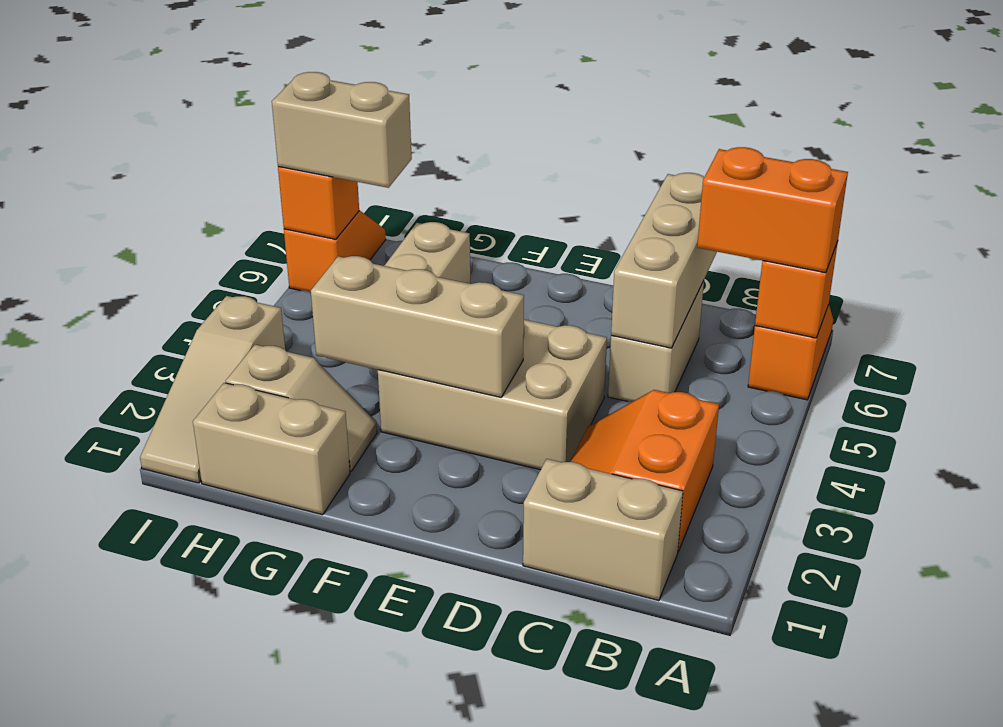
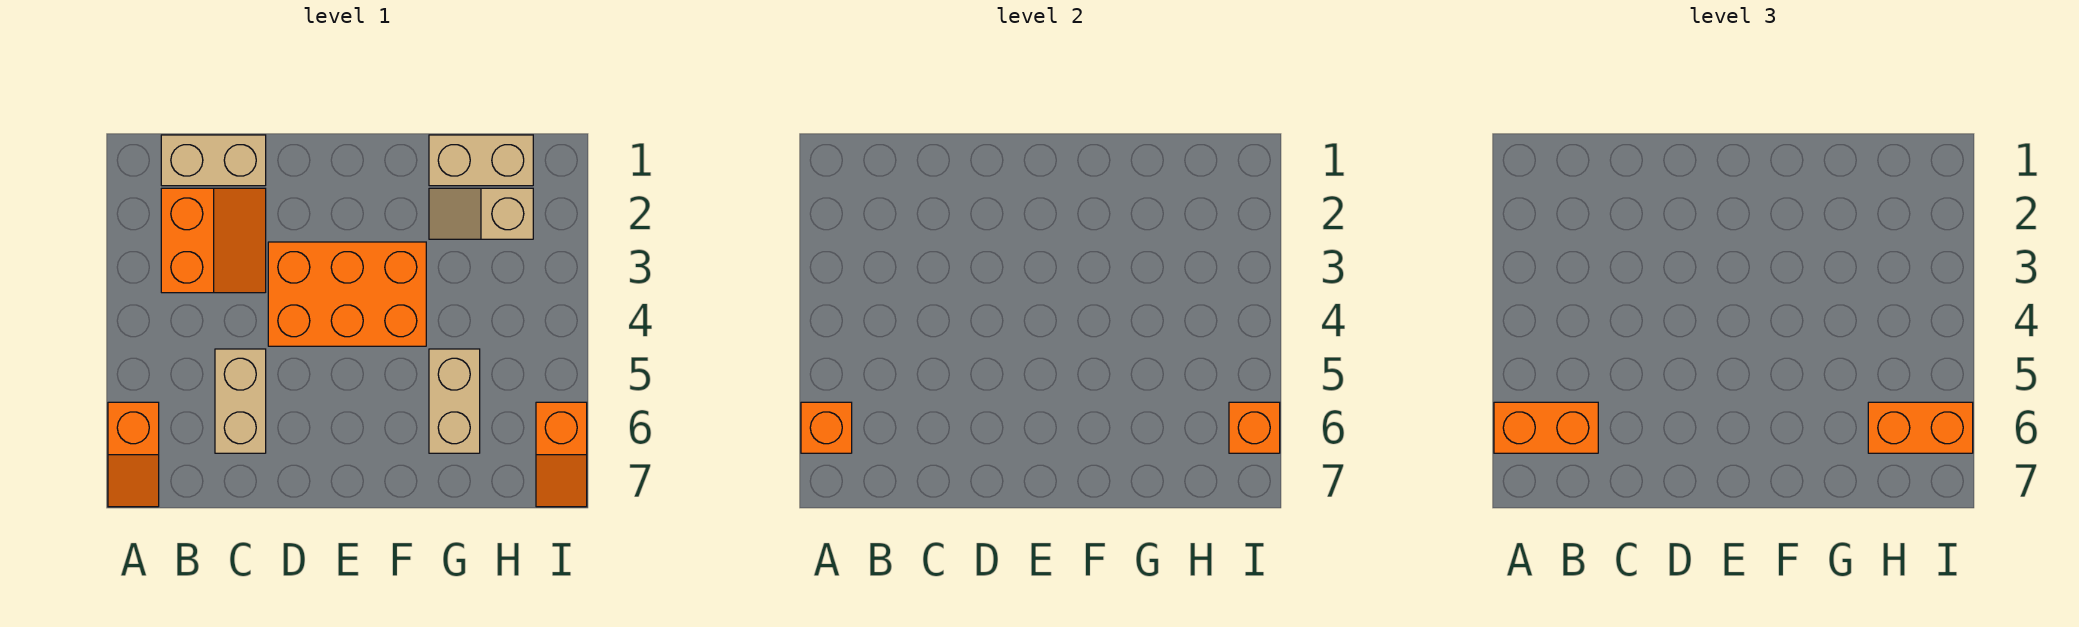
tan brick C5:C7 level 2 -> none
tan brick D3:F4 level 1 -> orange brick D3:F4 level 1
tan brick E3:G3 level 2 -> none
tan brick H6:I6 level 3 -> orange brick H6:I6 level 3
tan slope I1:I3 level 1 top 3 -> none

